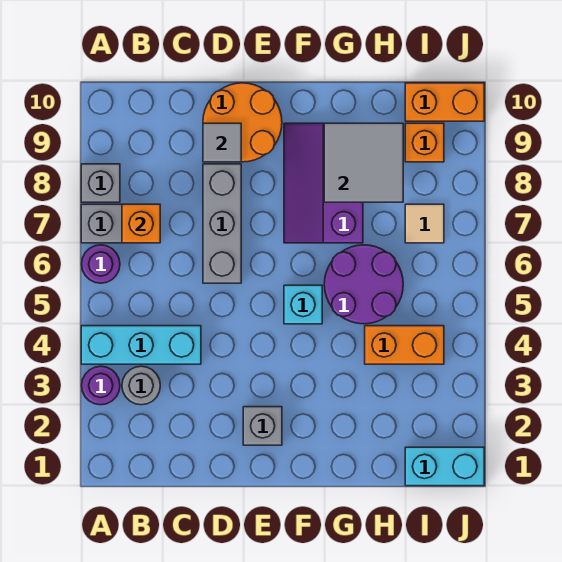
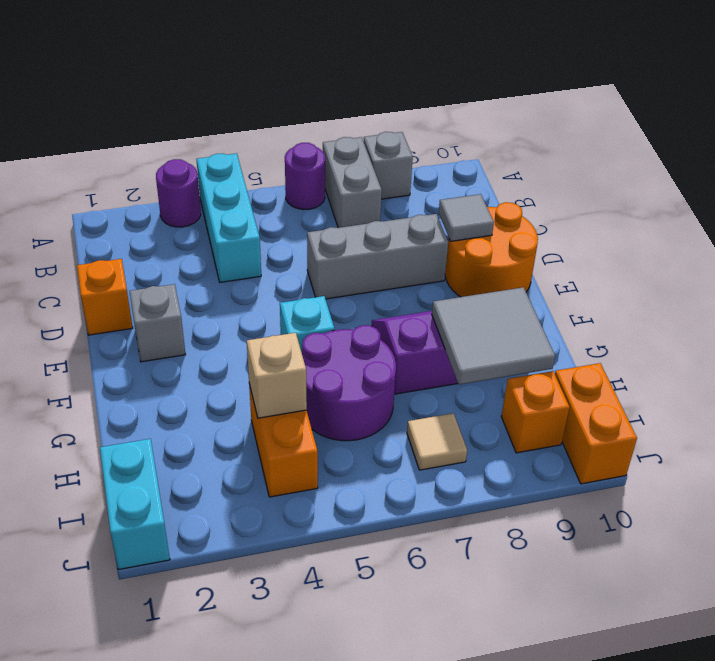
grey round brick B3 level 1 -> none
orange brick B7 level 2 -> orange brick D1 level 1
none -> tan brick H4 level 2

